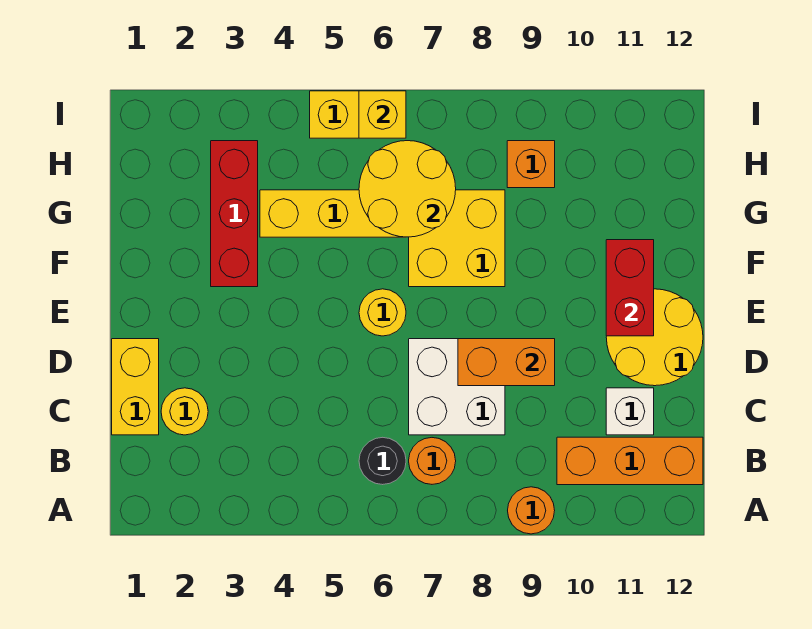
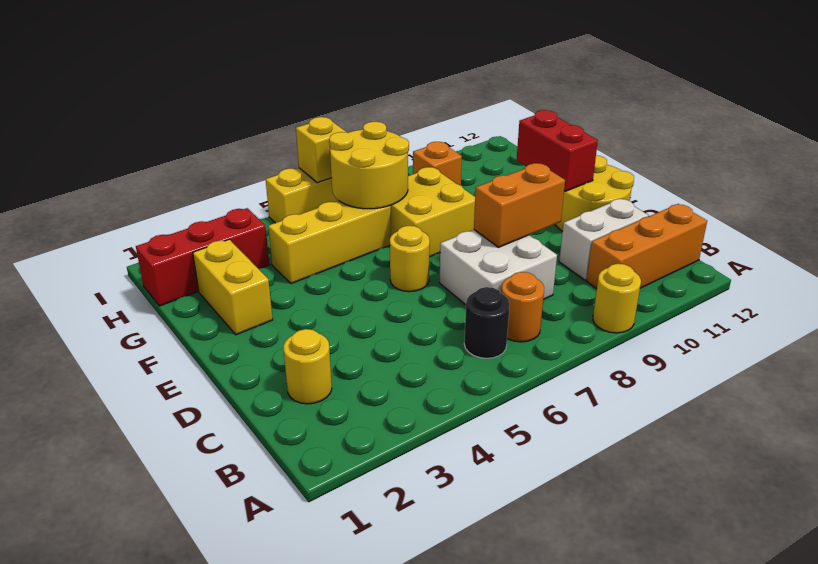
orange round brick A9 level 1 -> yellow round brick A9 level 1
yellow brick C1:D1 level 1 -> yellow brick F2:G2 level 1
white brick C11 level 1 -> white brick C10:C11 level 1
red brick F3:H3 level 1 -> red brick H1:H3 level 1

